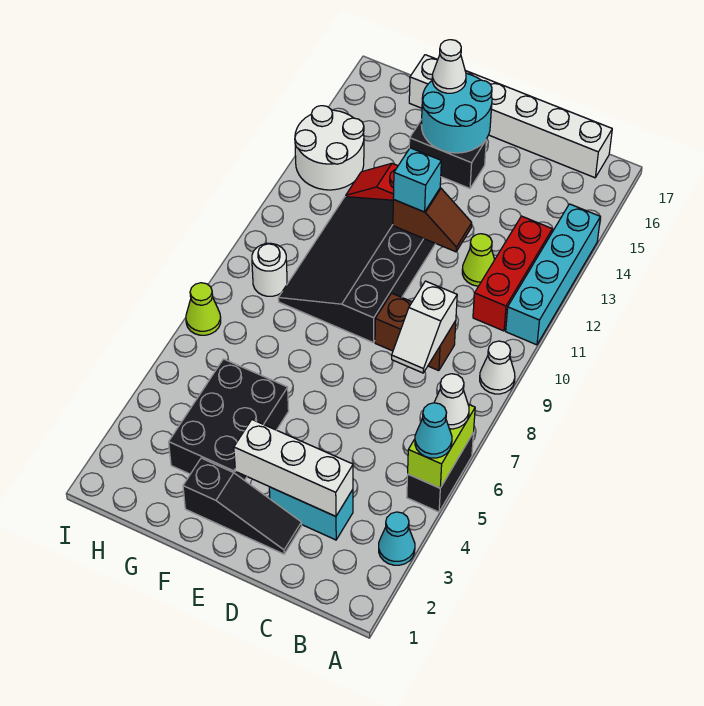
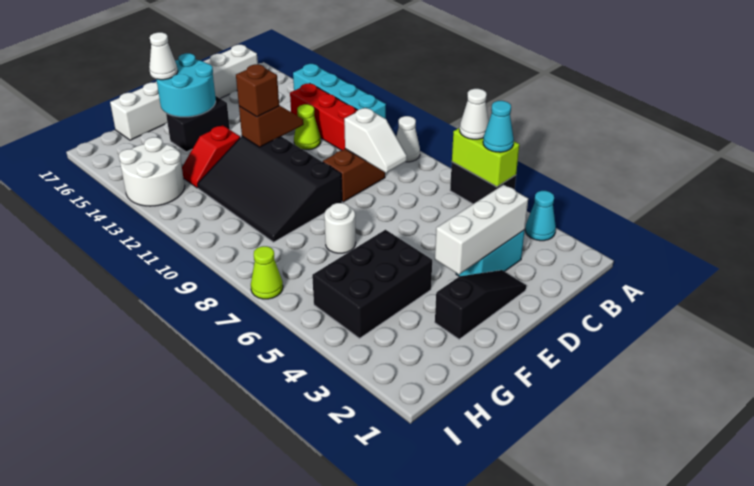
cyan brick E12 level 3 -> brown brick E12 level 3
black brick F3:G5 level 1 -> black brick F4:H5 level 1
white round brick H9 level 1 -> white round brick F7 level 1

